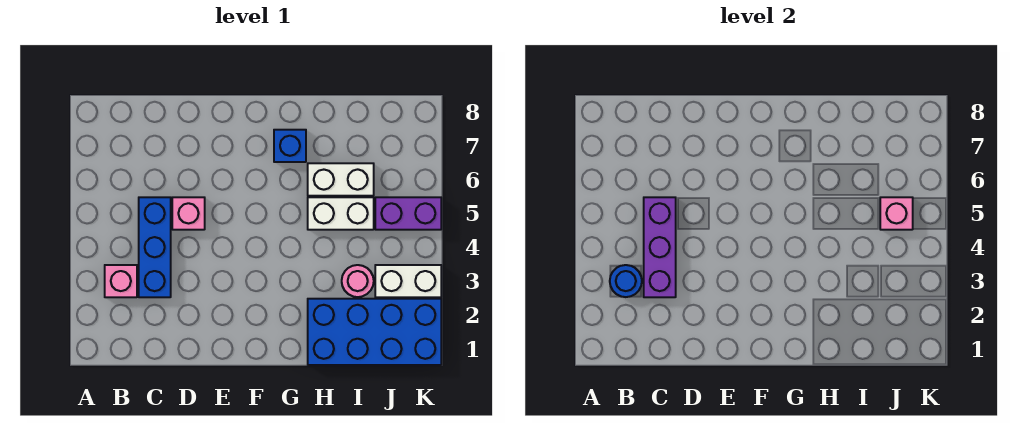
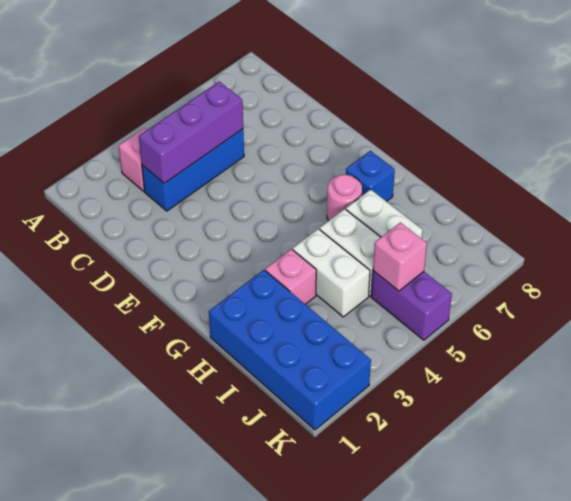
blue round brick B3 level 2 -> none
pink brick D5 level 1 -> pink brick H3 level 1
pink round brick I3 level 1 -> pink round brick G6 level 1
white brick J3:K3 level 1 -> white brick H4:I4 level 1

